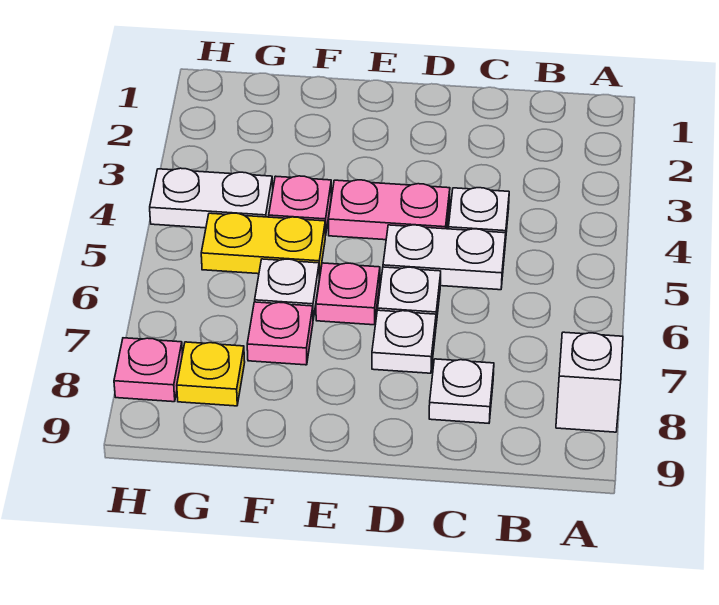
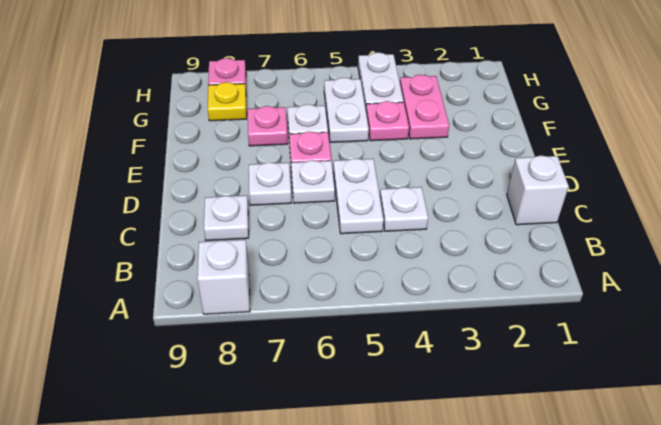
none -> white brick C1 level 1
pink plate D4:E4 level 1 -> pink plate F3:G3 level 1
yellow plate F5:G5 level 1 -> white plate F5:G5 level 1

